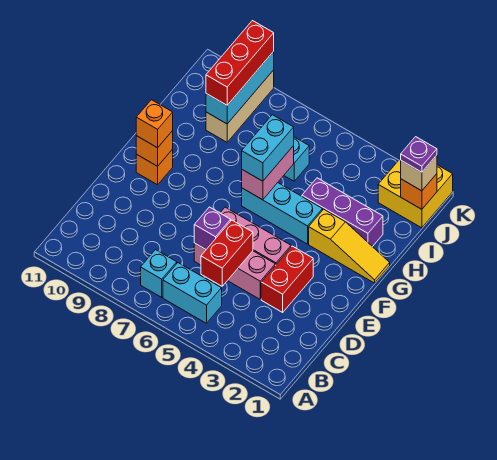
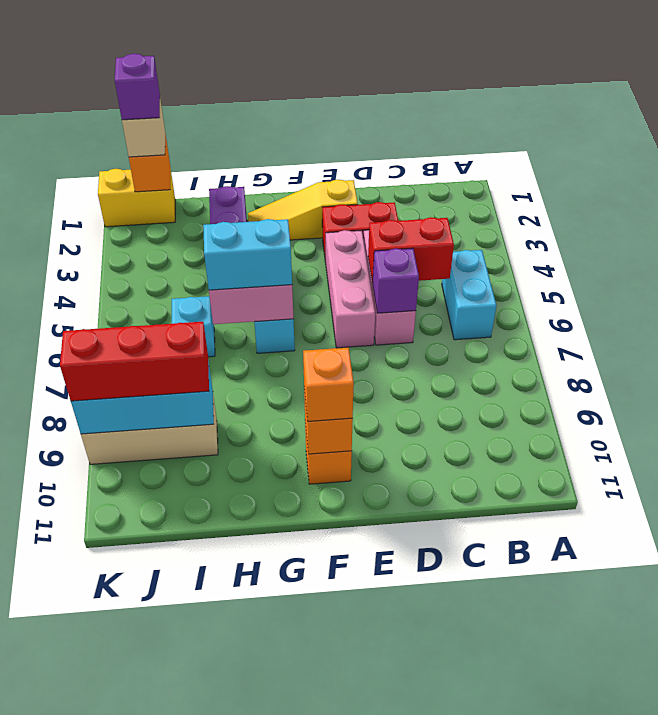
cyan brick B7 level 1 -> none
yellow slope G1:G3 level 1 top 3 -> yellow slope E2:G2 level 1 top E
yellow brick J1:K2 level 1 -> yellow brick J1:K1 level 1
purple plate J1 level 4 -> purple brick J1 level 4

